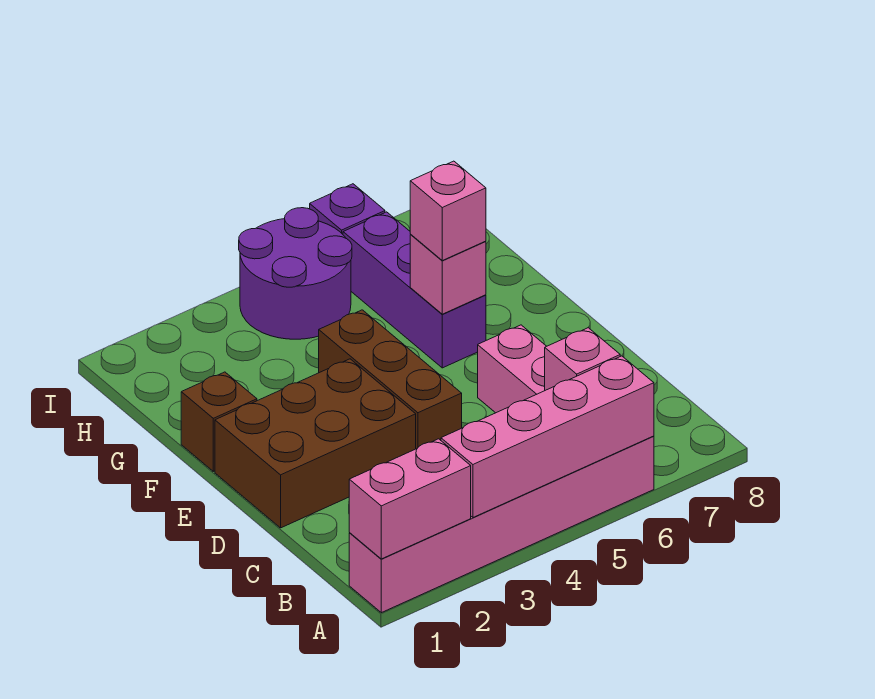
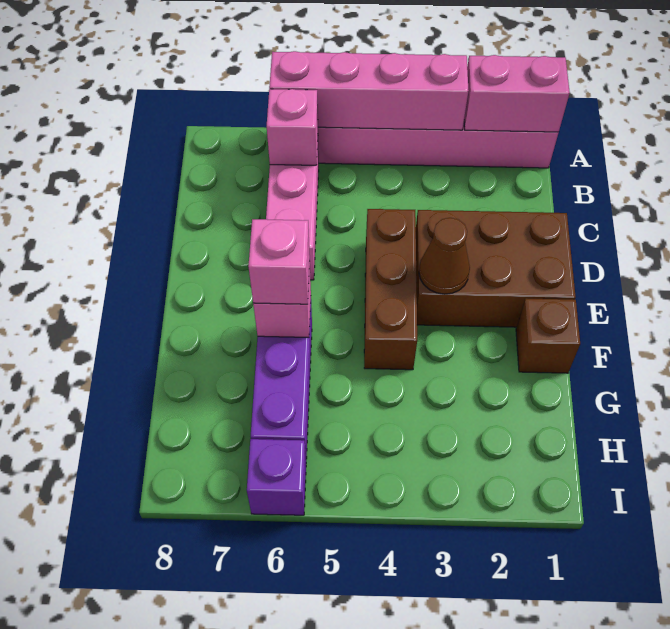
none -> brown cone E3 level 2
purple round brick H4:I5 level 1 -> none

